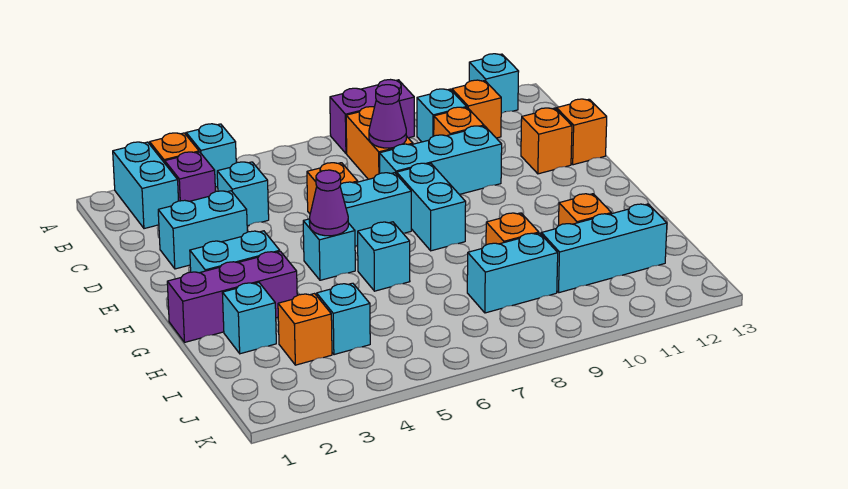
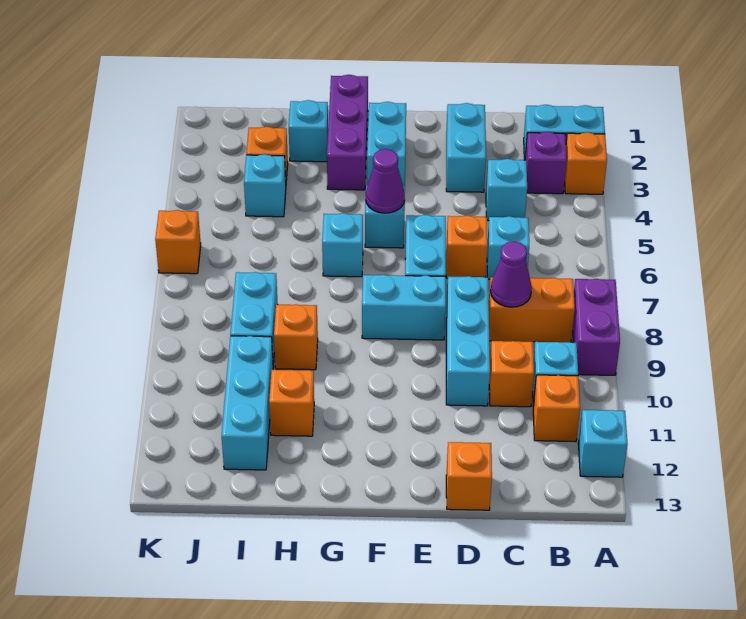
cyan brick A4 level 1 -> cyan brick C6 level 1
orange brick D12 level 1 -> orange brick K6 level 1

